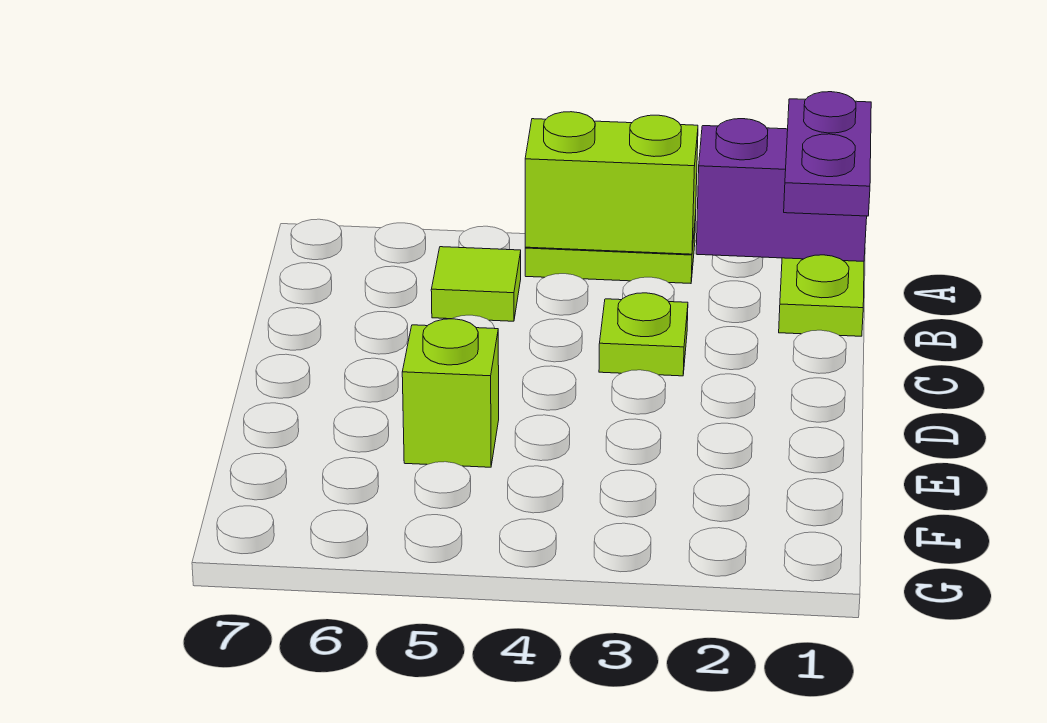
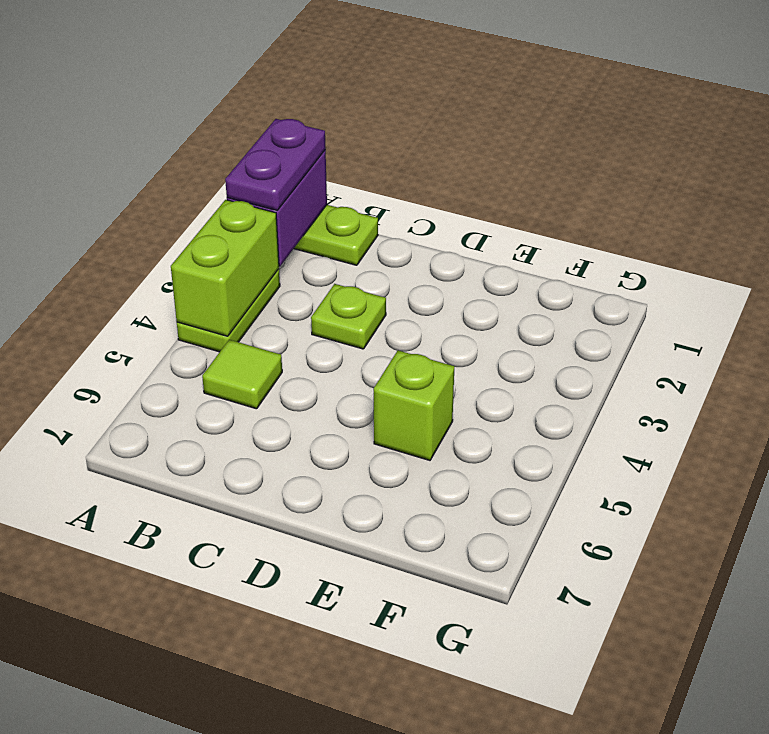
purple plate A1:B1 level 3 -> purple plate A1:A2 level 3

